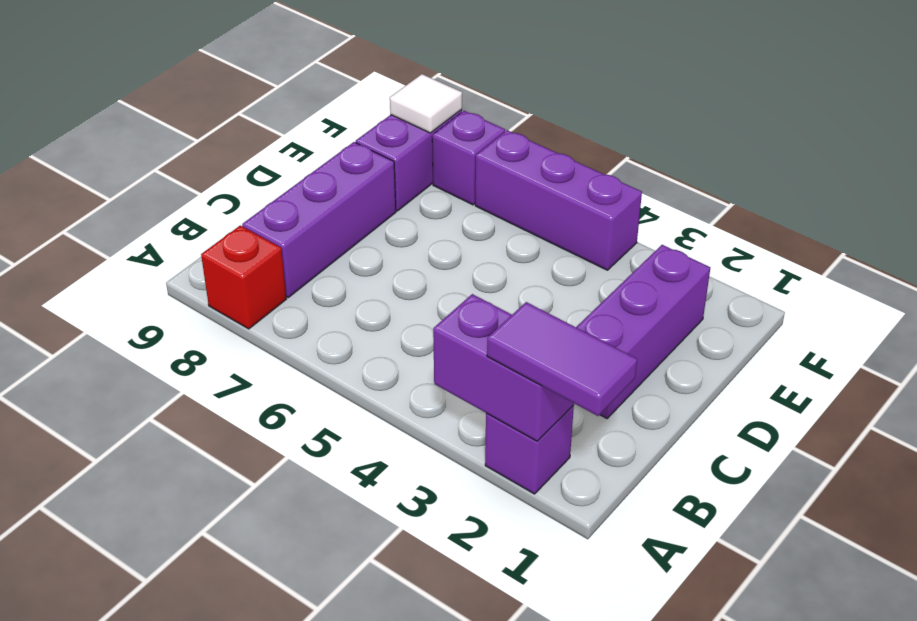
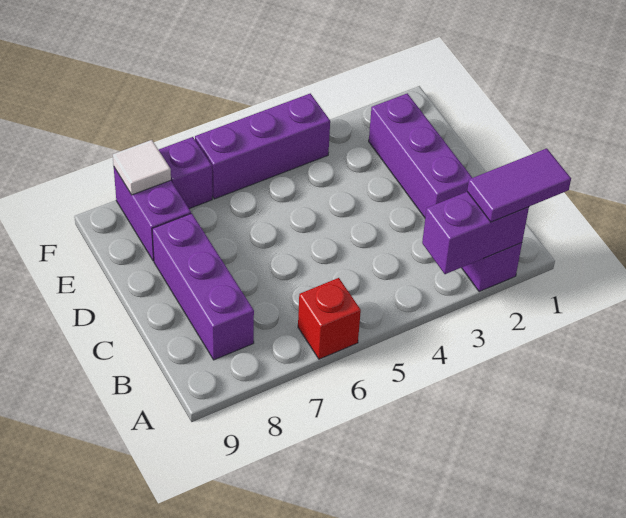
red brick A8 level 1 -> red brick A6 level 1

